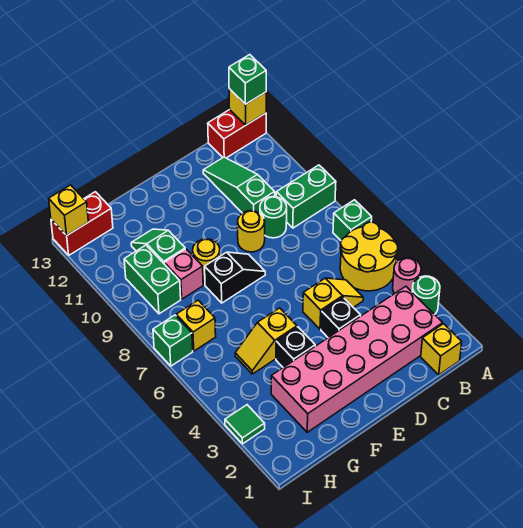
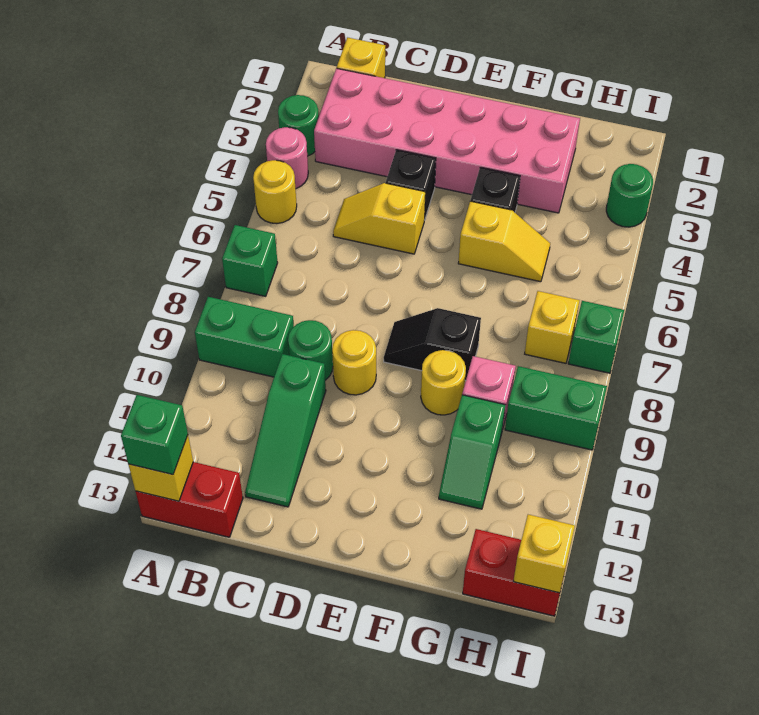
yellow round brick A5:B6 level 1 -> yellow round brick A5 level 1
green brick H9:H10 level 1 -> green brick H9:I9 level 1
green tile I3 level 1 -> green round brick I3 level 1

